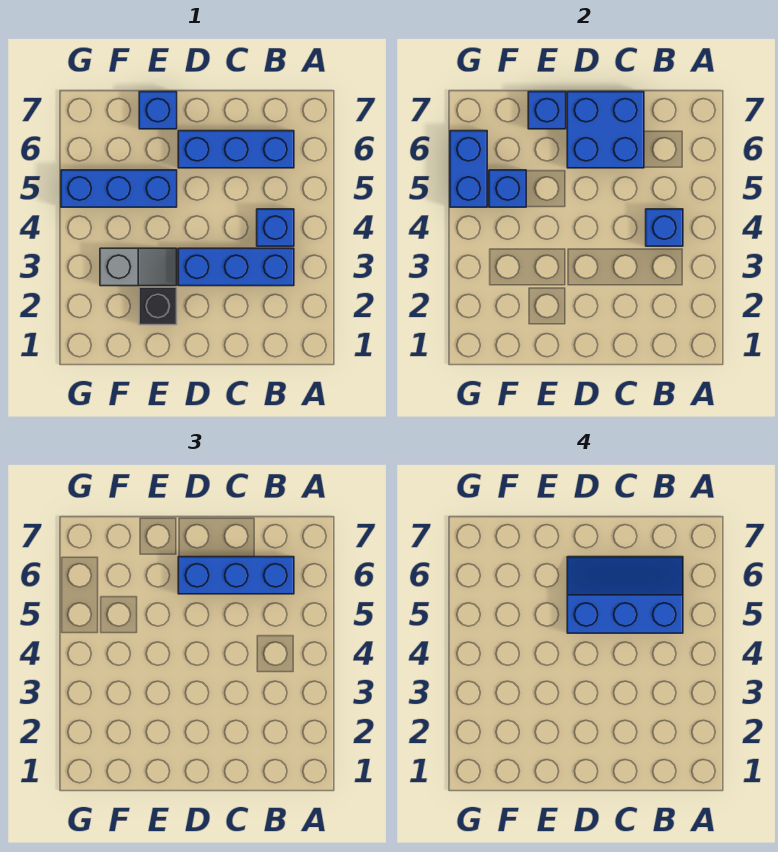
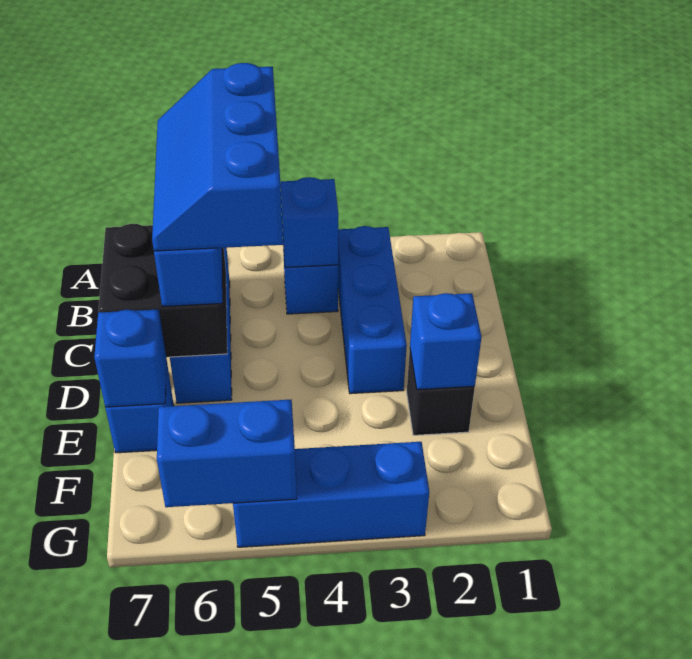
blue brick C6:D7 level 2 -> black brick C6:D7 level 2
grey slope E3:F3 level 1 top F -> none
blue brick E5:G5 level 1 -> blue brick G3:G5 level 1
blue brick F5 level 2 -> blue brick E2 level 2

